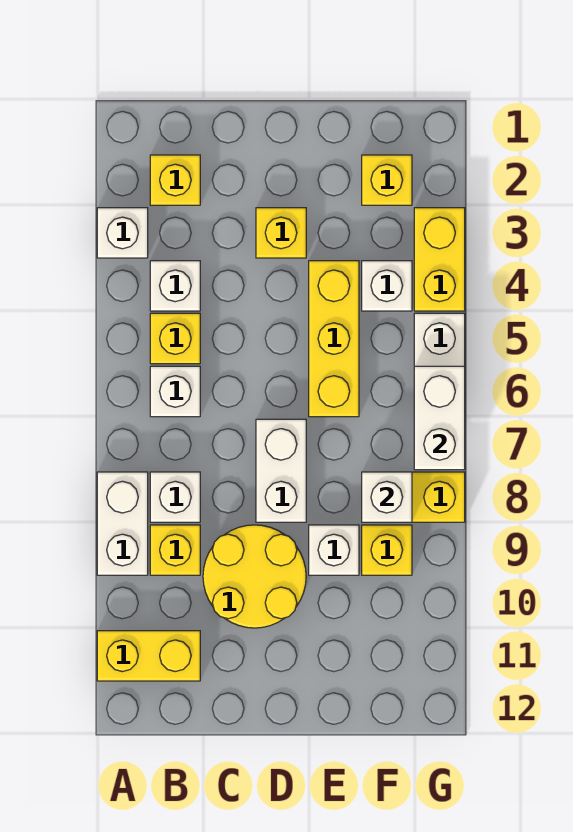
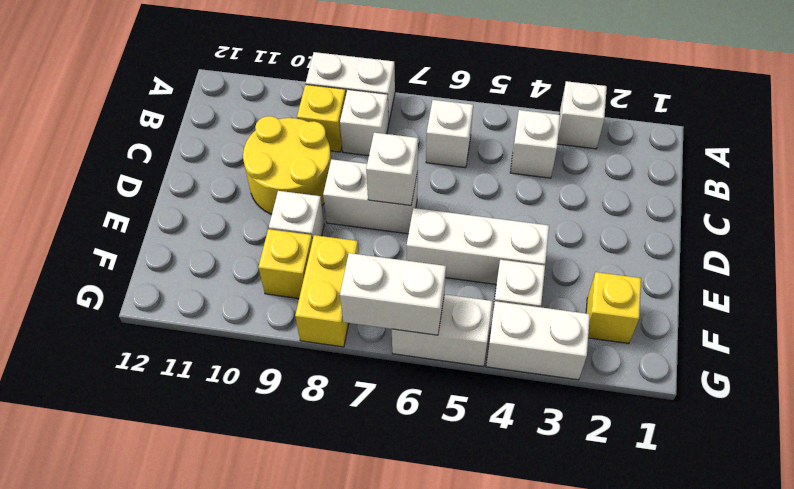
yellow brick A11:B11 level 1 -> none
yellow brick B2 level 1 -> none
yellow brick B5 level 1 -> none
yellow brick D3 level 1 -> none
yellow brick E4:E6 level 1 -> white brick E4:E6 level 1
white brick F8 level 2 -> white brick D7 level 2
yellow brick G3:G4 level 1 -> white brick G3:G4 level 1

